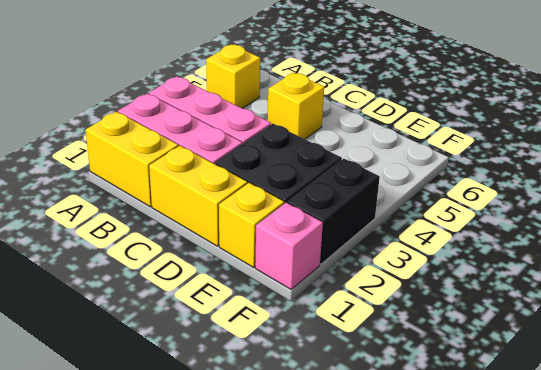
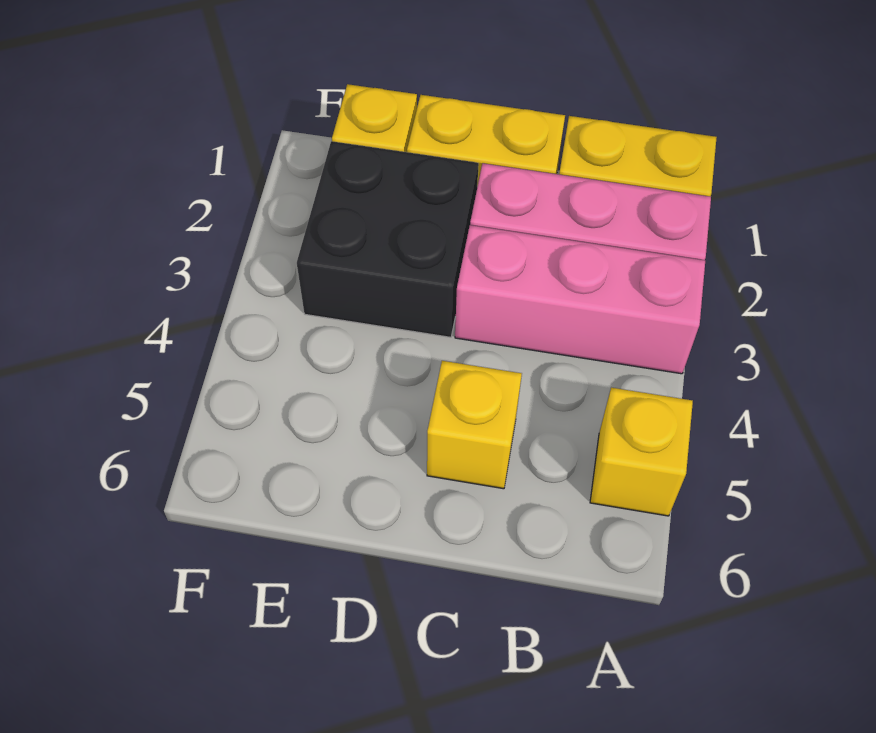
pink brick F1 level 1 -> none
black brick F2:F3 level 1 -> none

